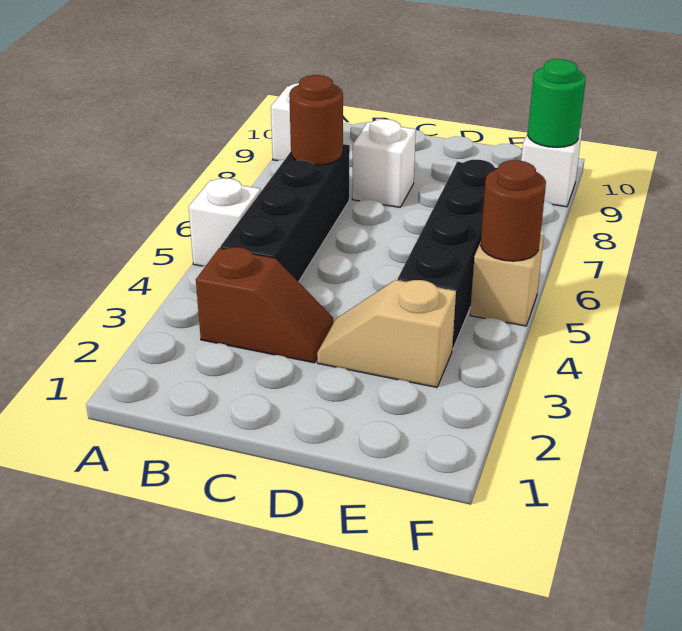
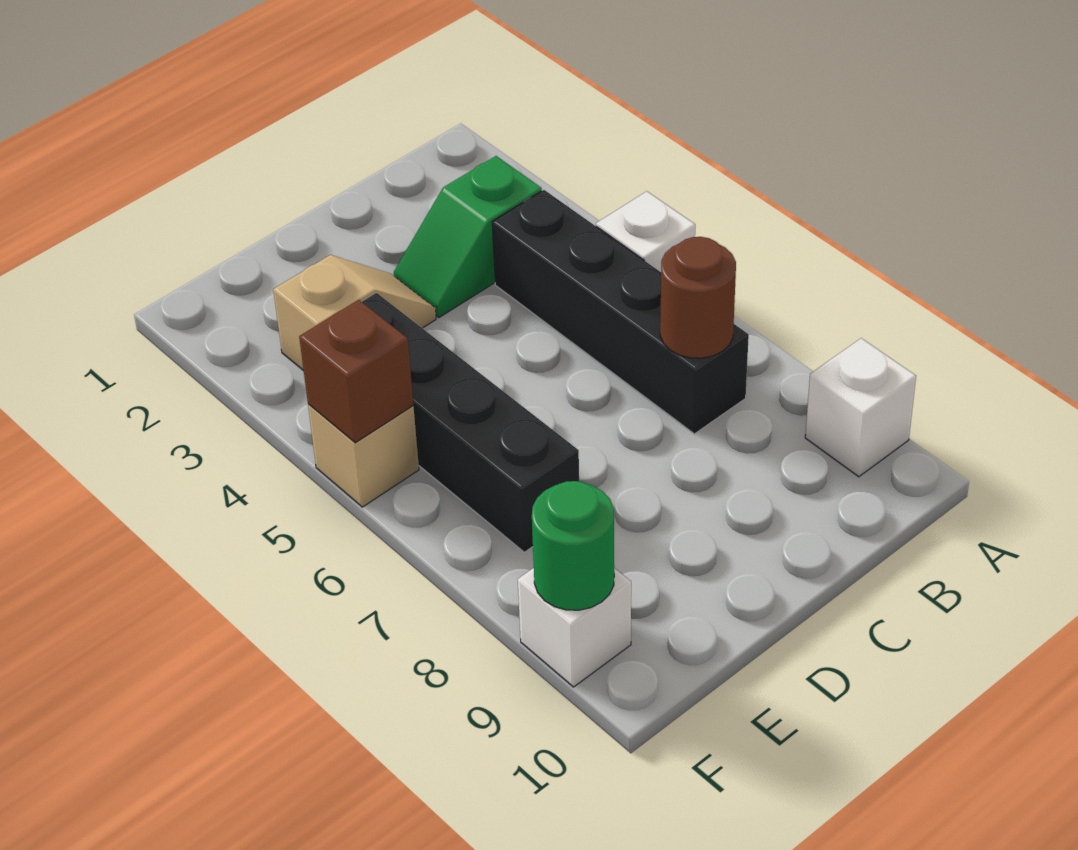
brown slope B3:C3 level 1 top B -> green slope B3:C3 level 1 top B
white brick C8 level 1 -> none
brown round brick F5 level 2 -> brown brick F5 level 2

